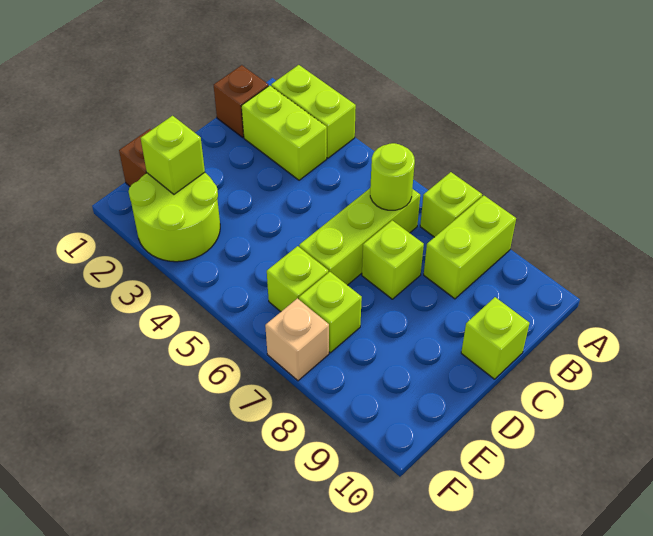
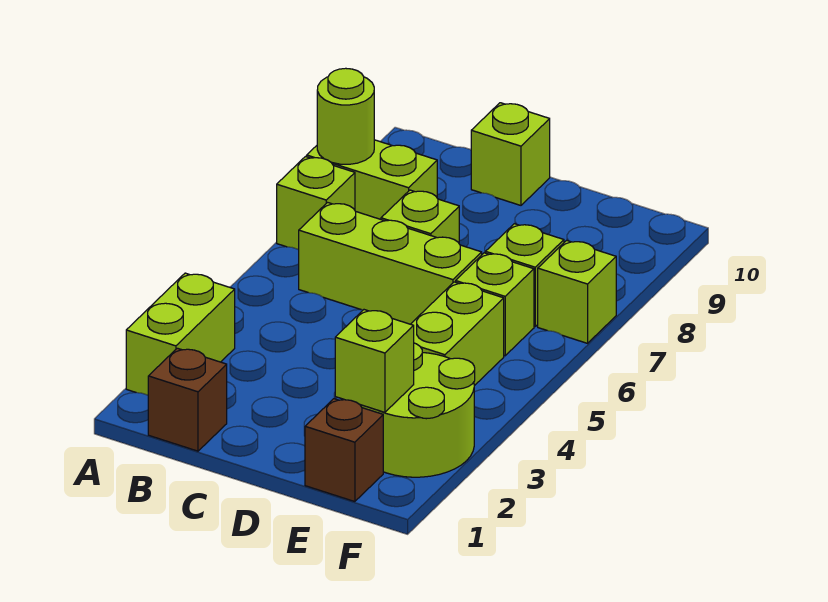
lime brick B2:B3 level 1 -> lime brick E4:E5 level 1
lime round brick B6 level 2 -> lime round brick A8 level 2
tan brick F7 level 1 -> lime brick F7 level 1

